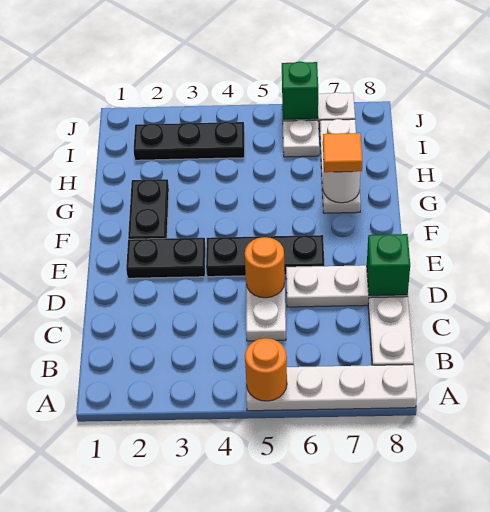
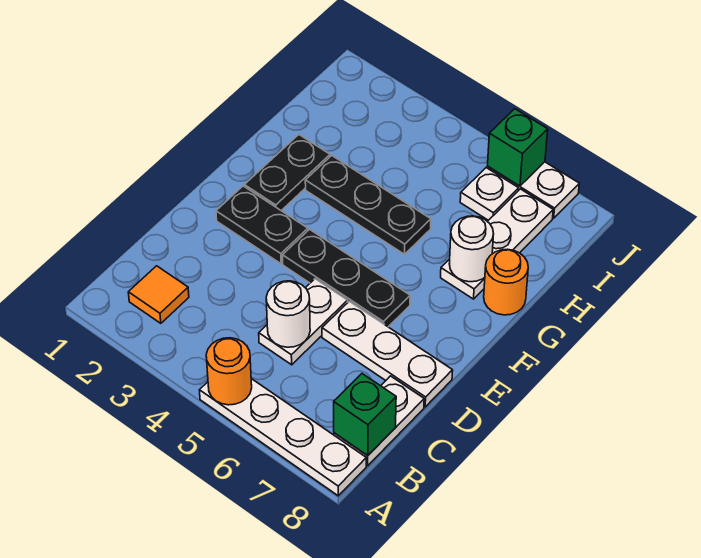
none -> white round brick C5 level 2
orange round brick D5 level 2 -> orange round brick G8 level 1
green brick D8 level 2 -> green brick B8 level 2
orange tile G7 level 3 -> orange tile B2 level 1
black plate I2:I4 level 1 -> black plate G3:G5 level 1

